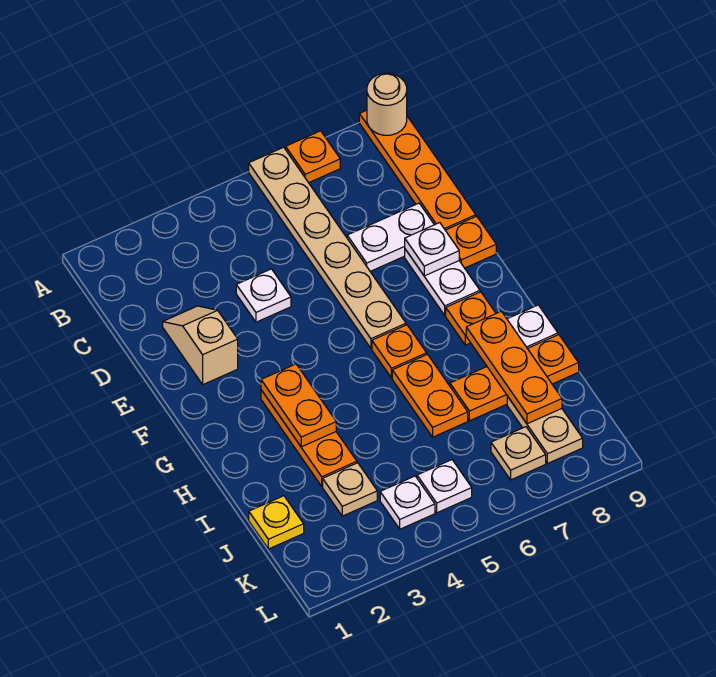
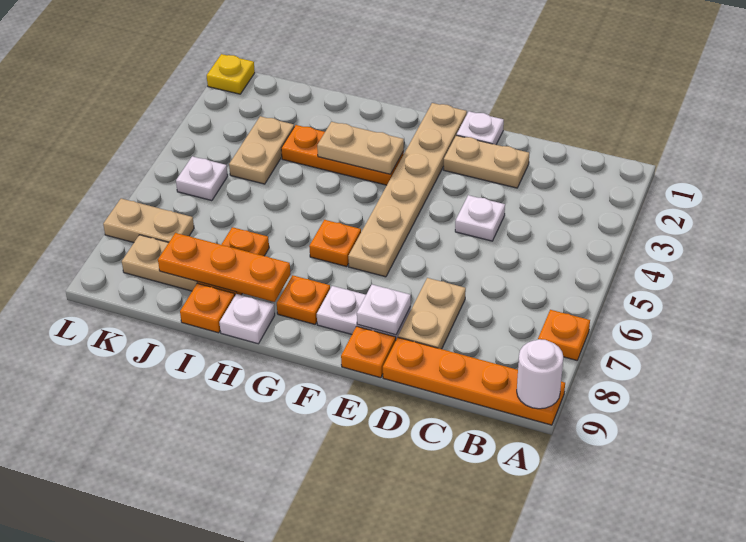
tan plate A6:F6 level 1 -> tan plate F1:F6 level 1
tan round brick A9 level 2 -> white round brick A9 level 2
tan slope D2:E2 level 1 top E -> tan plate D2:E2 level 1
white plate D7:D8 level 1 -> tan plate D7:D8 level 1
orange plate G3:H3 level 2 -> tan plate G3:H3 level 2
orange plate H6:I6 level 1 -> none
yellow plate J1 level 1 -> yellow plate L1 level 1
tan plate J3 level 1 -> tan plate J3:J4 level 1
white plate K4 level 1 -> white plate E1 level 1
tan plate K7 level 1 -> tan plate K7:L7 level 1

